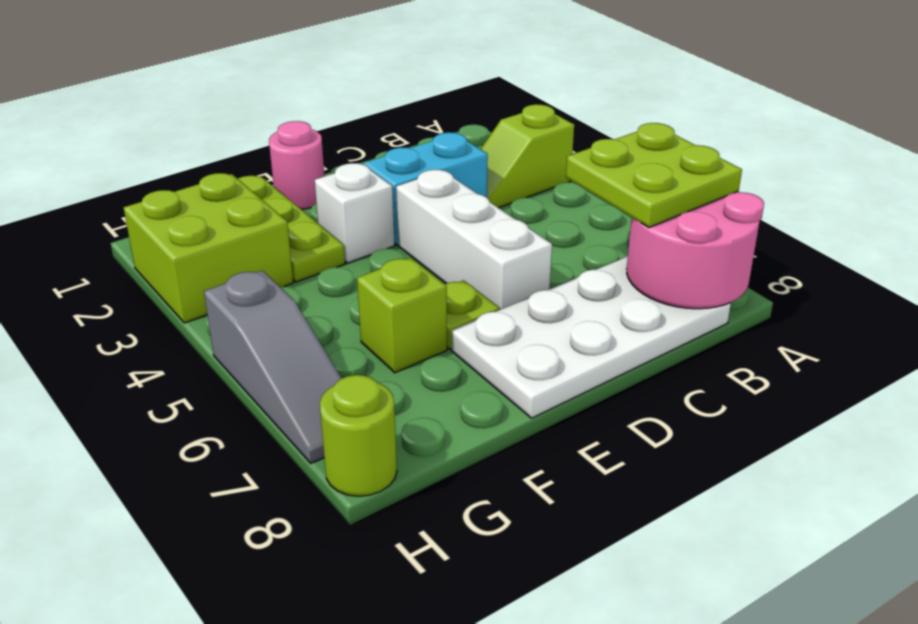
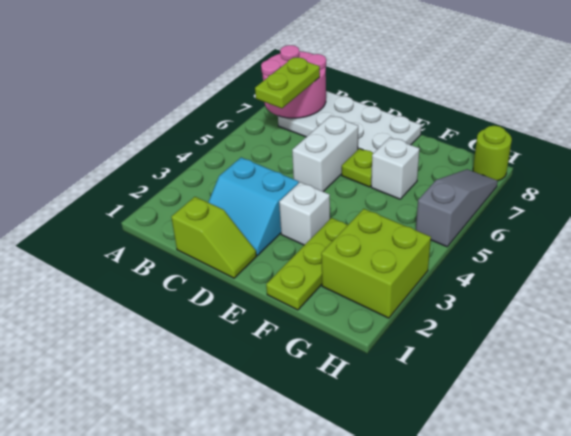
lime slope A3:B3 level 1 top A -> lime slope C1:D1 level 1 top C
lime plate A6:B7 level 3 -> lime plate B6:B7 level 3
white brick D4:D6 level 1 -> white brick D5:D6 level 1
pink round brick E1 level 1 -> none
lime brick F6 level 1 -> white brick F6 level 1

